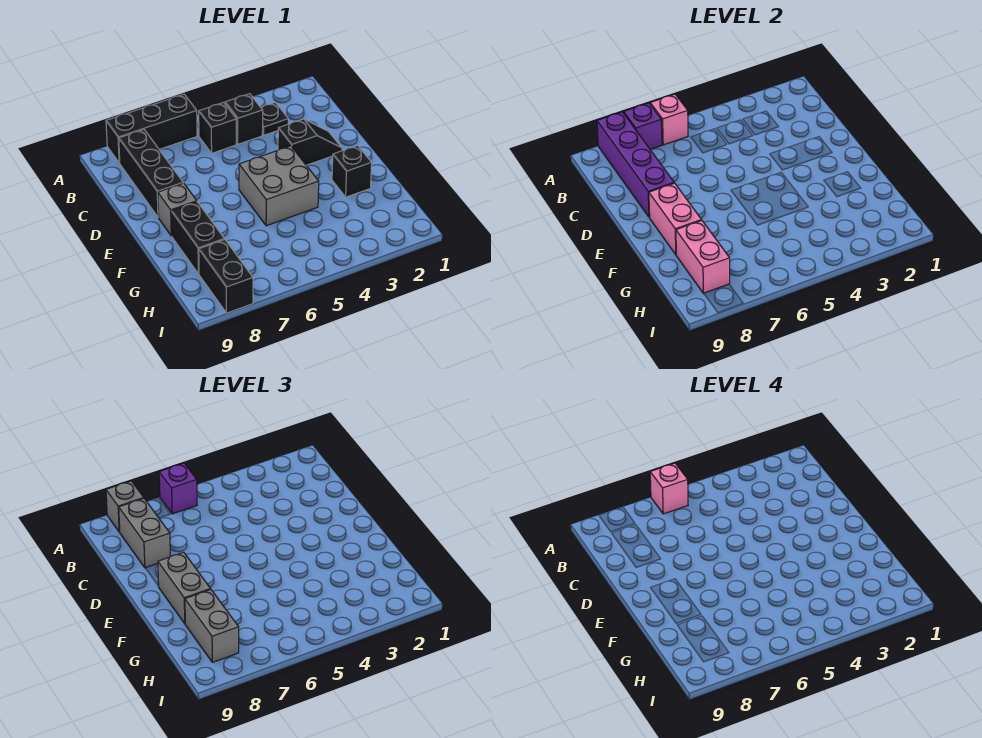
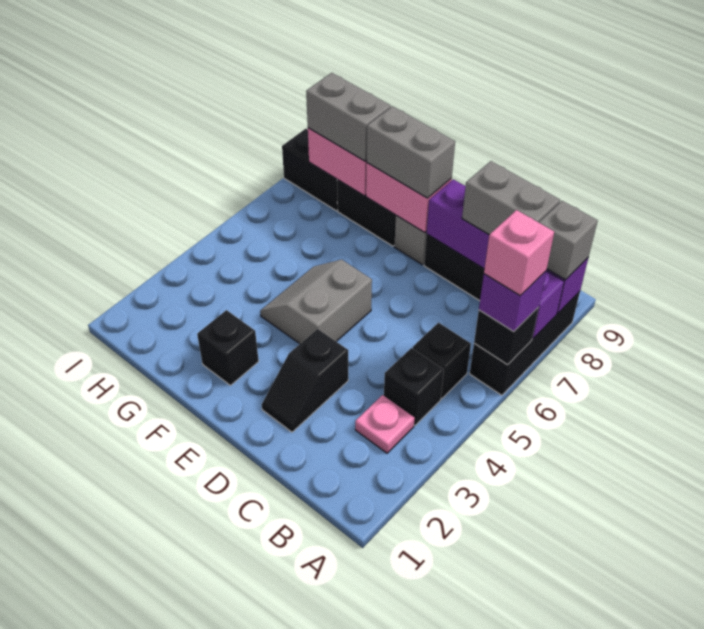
pink brick A6 level 2 -> black brick A6 level 2
black plate B3 level 1 -> pink plate B3 level 1
grey brick E4:F5 level 1 -> grey slope E4:F5 level 1 top E

